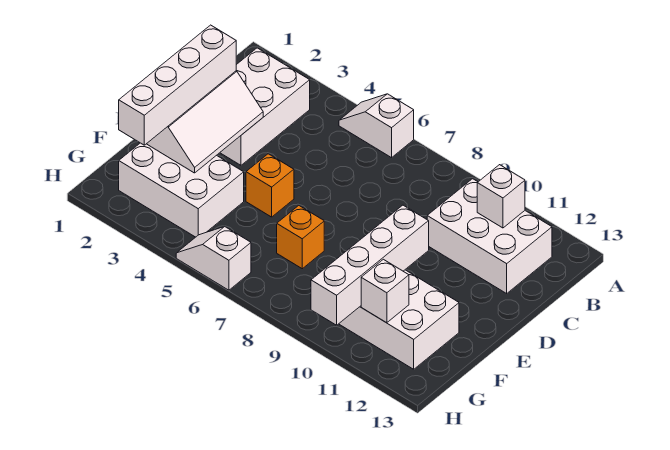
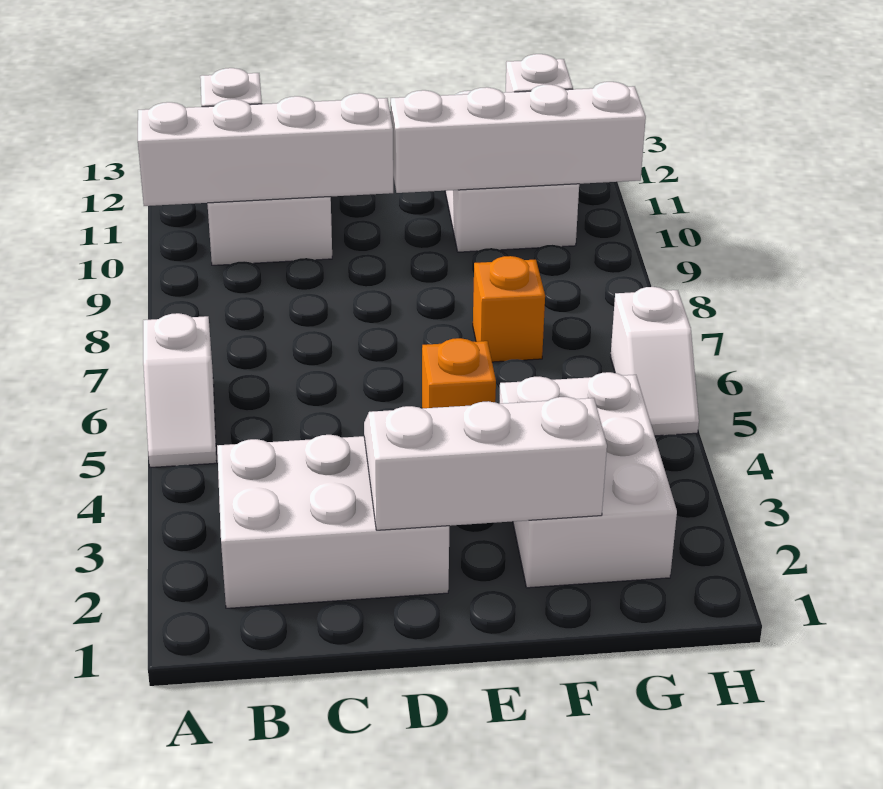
white brick D2:G2 level 3 -> white brick A10:D10 level 2

